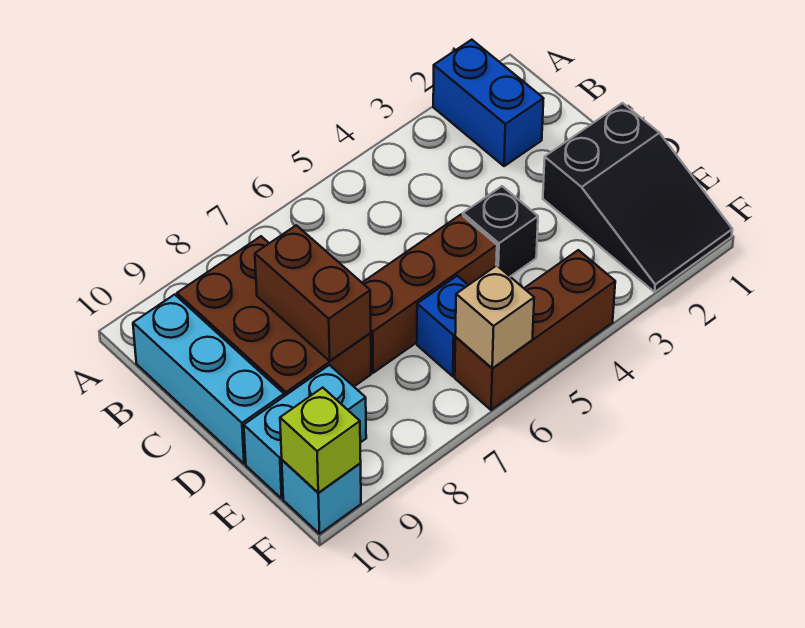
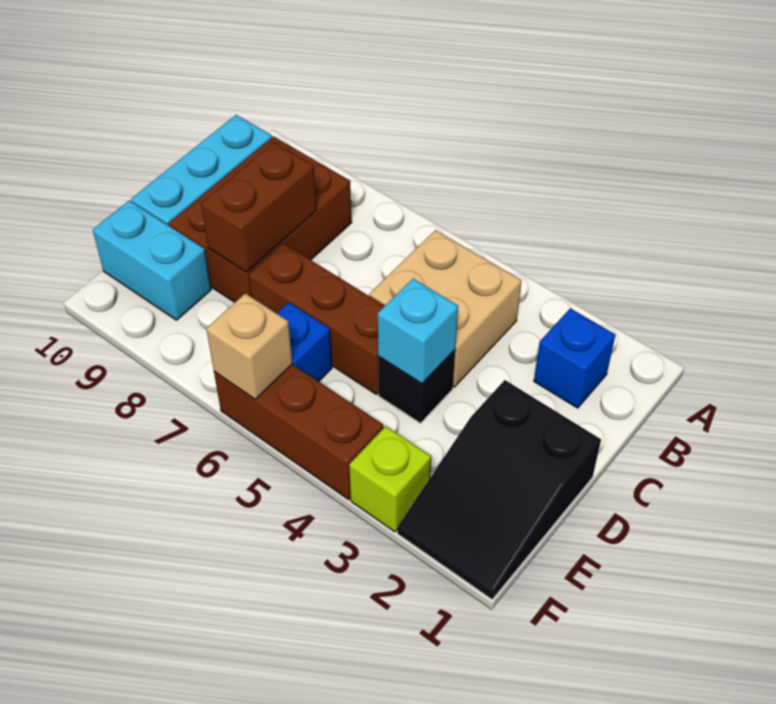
blue brick A2:B2 level 1 -> blue brick B2 level 1
none -> tan brick B4:C5 level 1
cyan brick F10 level 1 -> cyan brick D4 level 2
lime brick F10 level 2 -> lime brick F3 level 1

